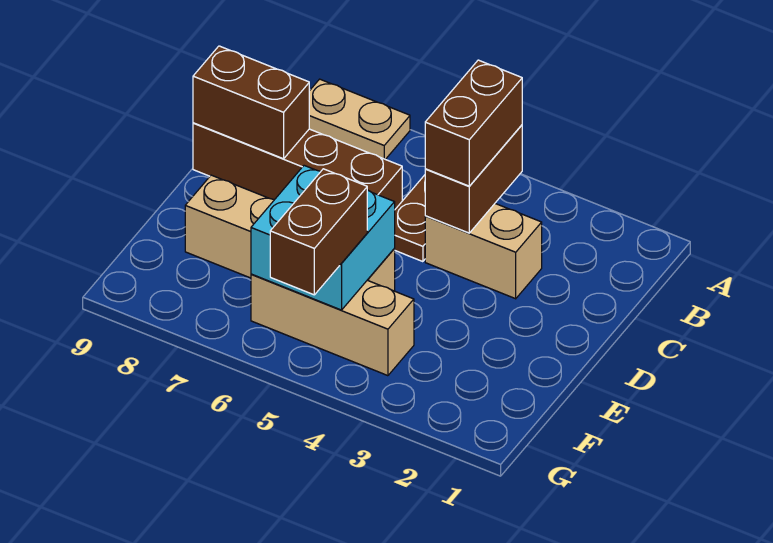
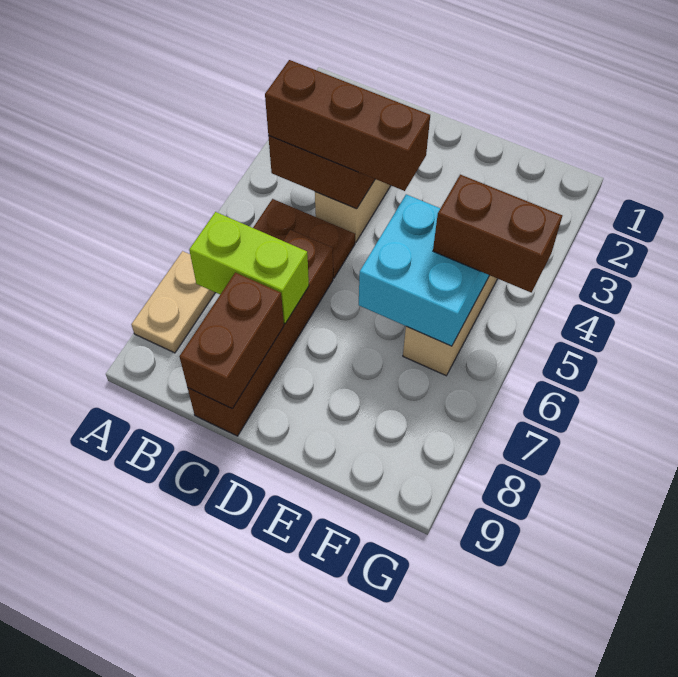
brown brick B4:C4 level 3 -> brown brick B4:D4 level 3
none -> lime brick B7:C7 level 2
tan brick E5:E8 level 1 -> none

